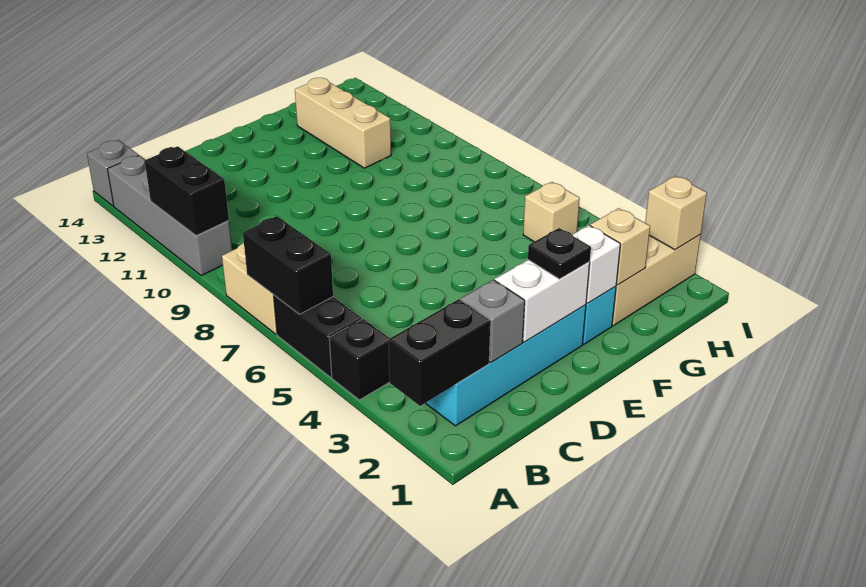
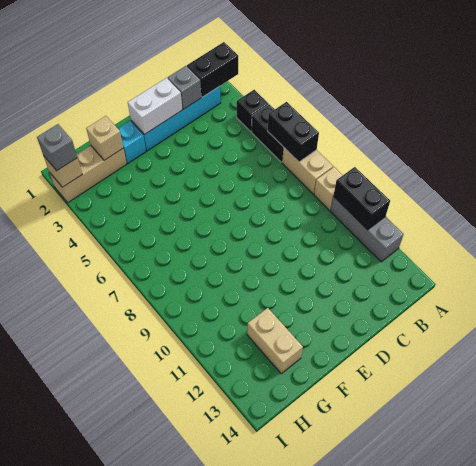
grey brick A10:A13 level 1 -> grey brick A10:A12 level 1
grey brick A14 level 1 -> grey brick I2 level 3
black plate E2 level 3 -> none
white brick F2 level 2 -> none
tan brick G11:G13 level 1 -> tan brick G12:G13 level 1
tan brick H5 level 1 -> tan brick A9 level 1

